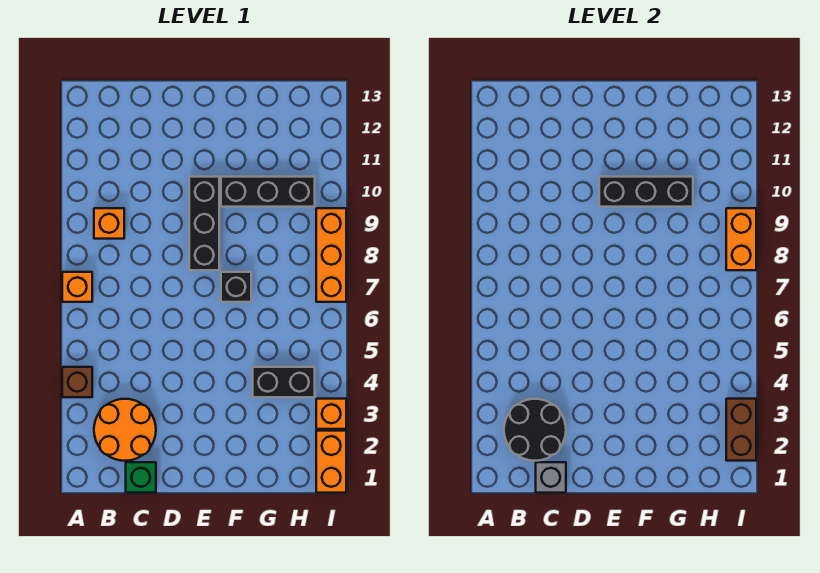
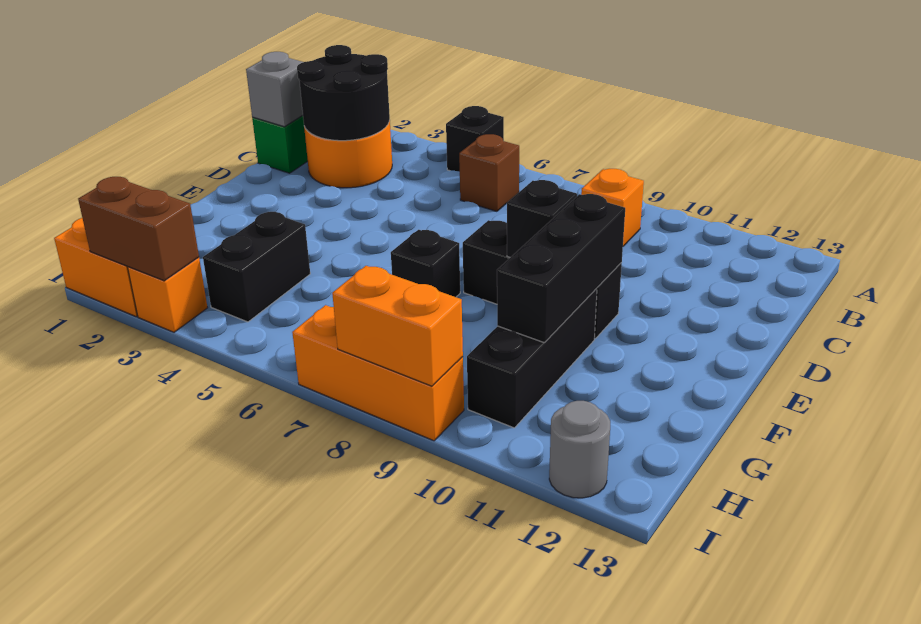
brown brick A4 level 1 -> brown brick B6 level 1
none -> black brick A5 level 1
orange brick A7 level 1 -> none
none -> black brick E9 level 2
none -> grey round brick I12 level 1

